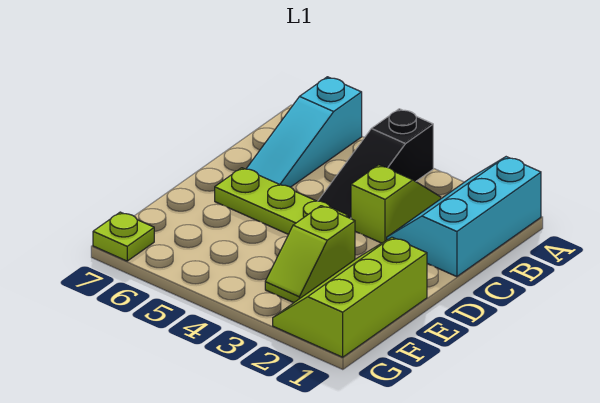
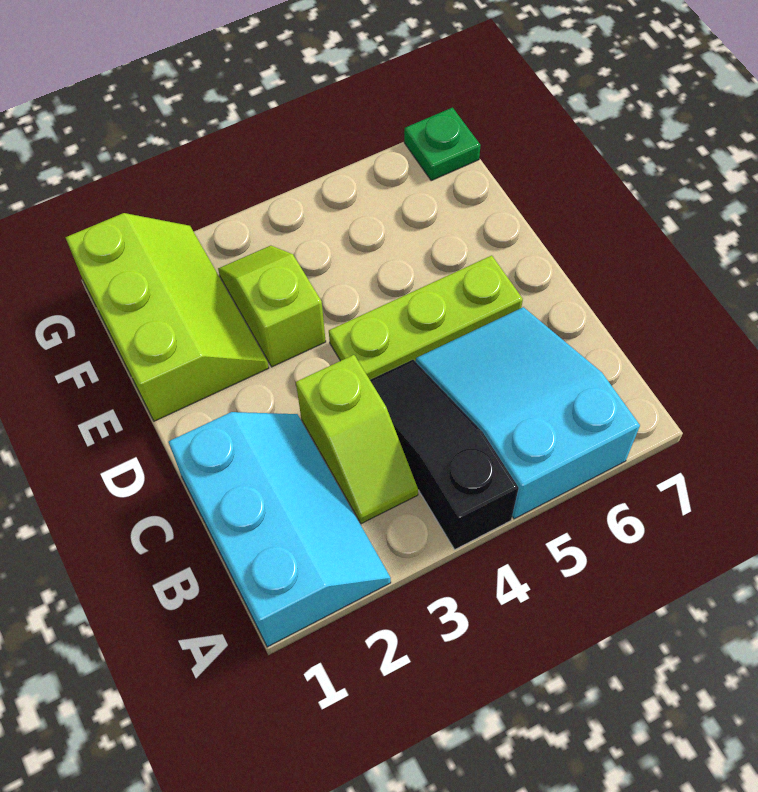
cyan slope A6:C6 level 1 top A -> cyan slope A5:C6 level 1 top A
lime plate G7 level 1 -> green plate G7 level 1

